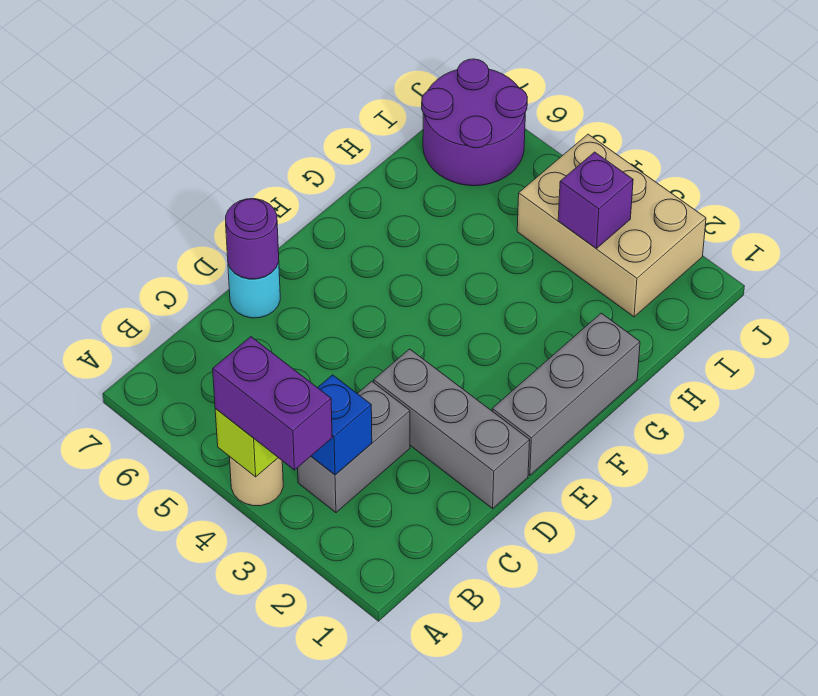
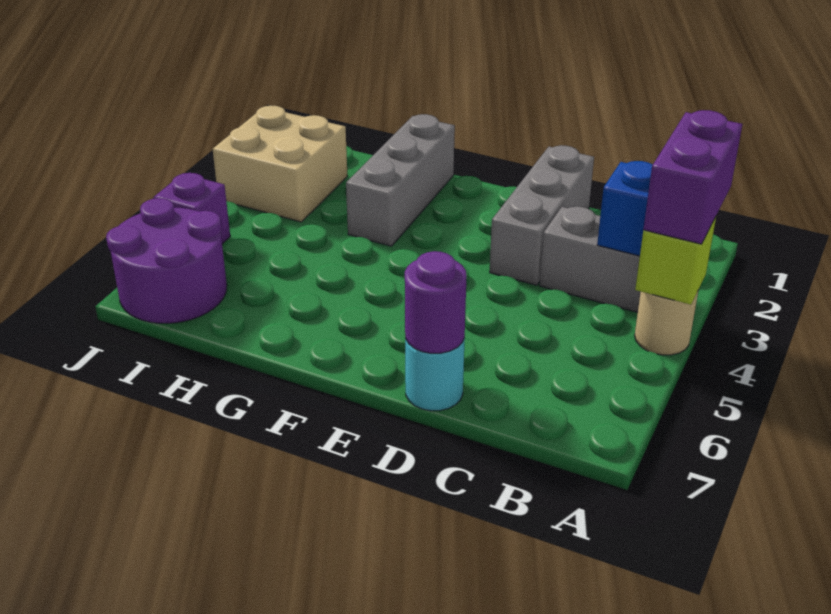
grey brick E1:G1 level 1 -> grey brick G1:G3 level 1
tan brick I2:J4 level 1 -> tan brick I2:J3 level 1
purple brick I3 level 2 -> purple brick J5 level 1

